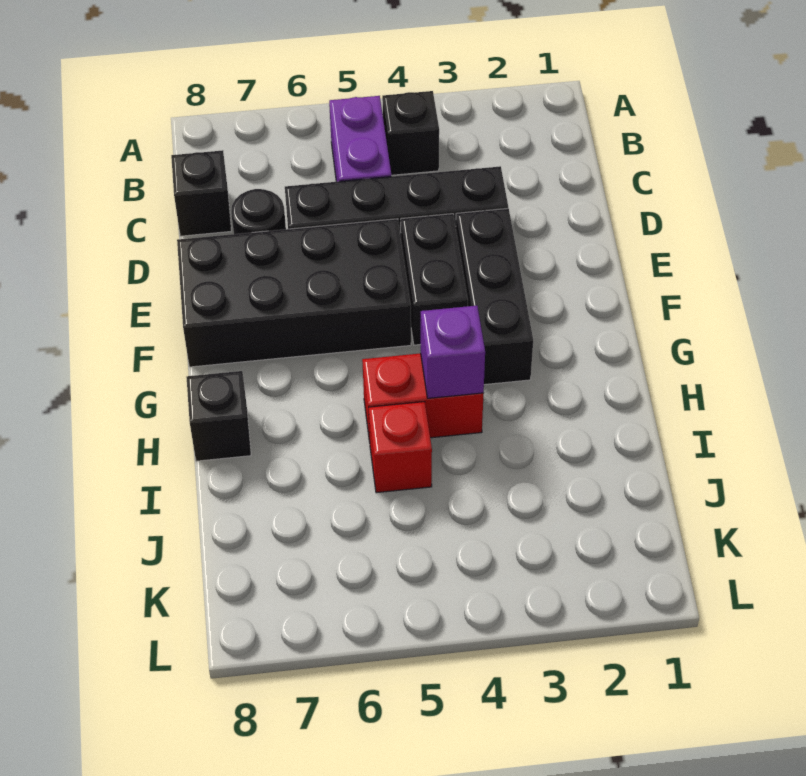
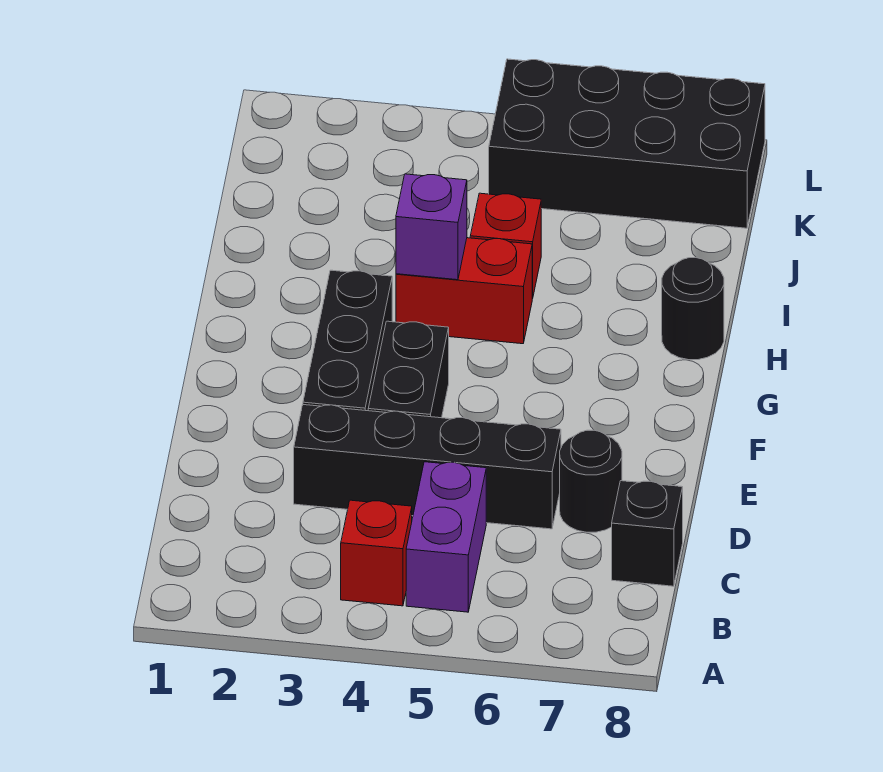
black brick B4 level 1 -> red brick B4 level 1
black brick E5:F8 level 1 -> black brick K5:L8 level 1
black brick H8 level 1 -> black round brick H8 level 1

